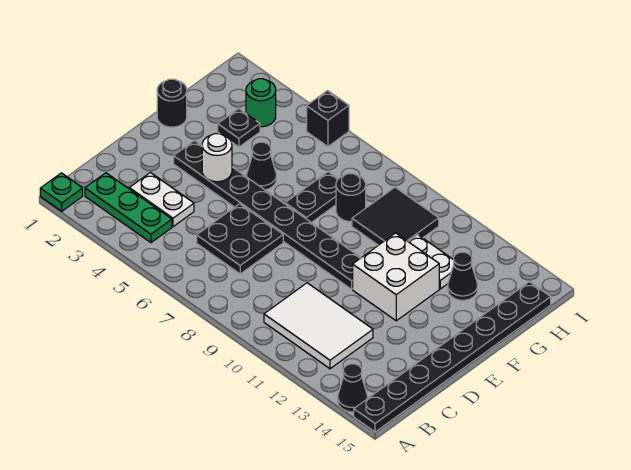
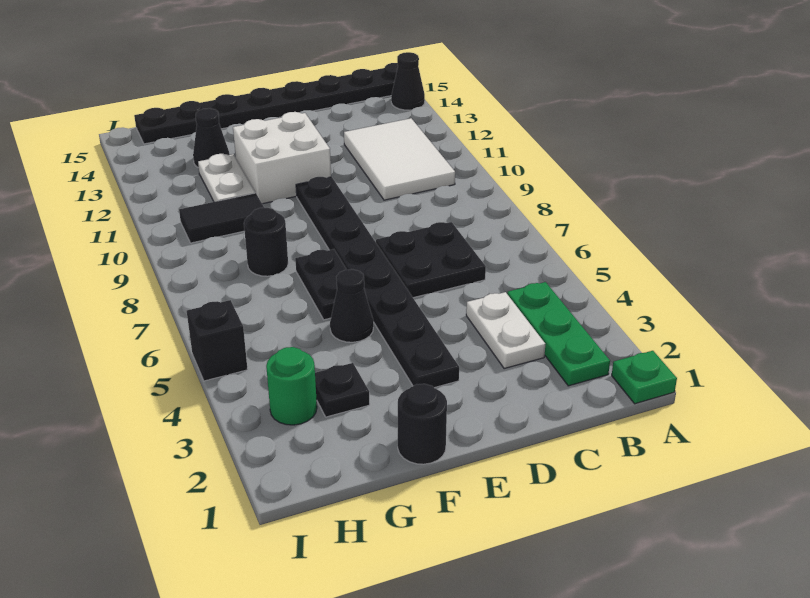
white round brick E4 level 2 -> none
black plate F7:G7 level 1 -> black plate F6:F7 level 1
black tile G9:H10 level 1 -> black tile G10:H10 level 1

